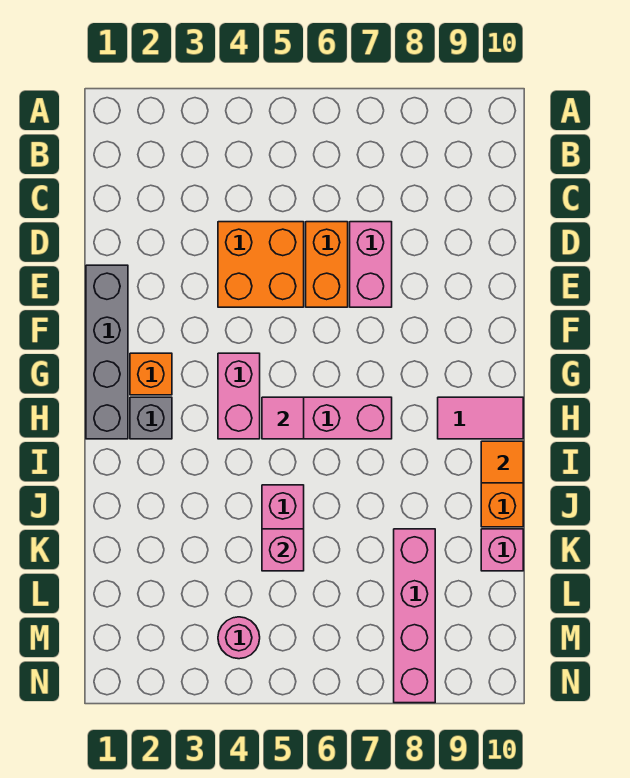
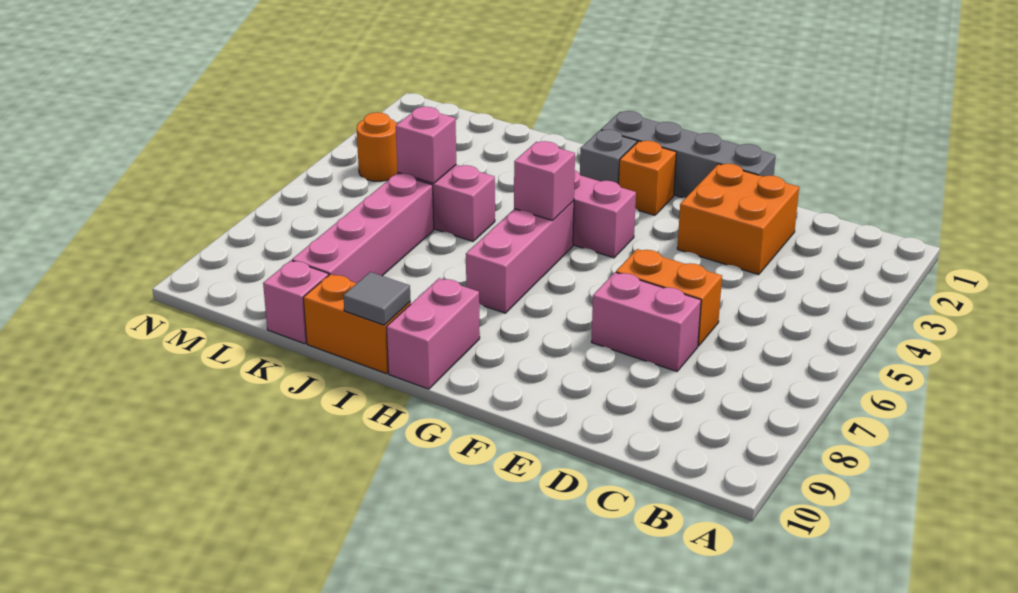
orange brick D4:E5 level 1 -> orange brick D2:E3 level 1
pink tile H5 level 2 -> pink brick H5 level 2
pink tile H9:H10 level 1 -> pink brick H9:H10 level 1
orange tile I10 level 2 -> grey tile I10 level 2
pink brick K8:N8 level 1 -> pink brick K6:K9 level 1
pink round brick M4 level 1 -> orange round brick M4 level 1

